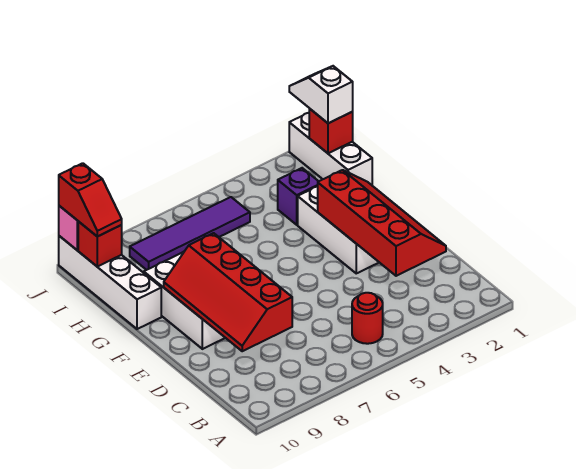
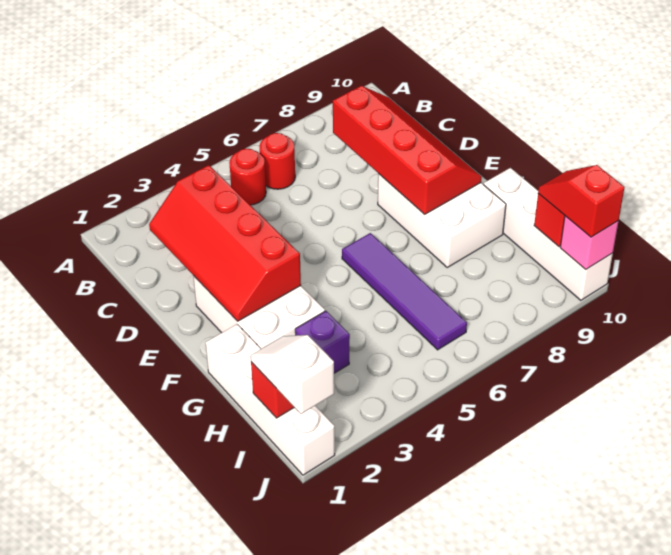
none -> red round brick B6 level 1
white brick H1:J1 level 1 -> white brick G1:J1 level 1
white slope I1:J1 level 3 top I -> white slope I1:J1 level 3 top J
purple tile I5:I8 level 1 -> purple tile F6:I6 level 1

